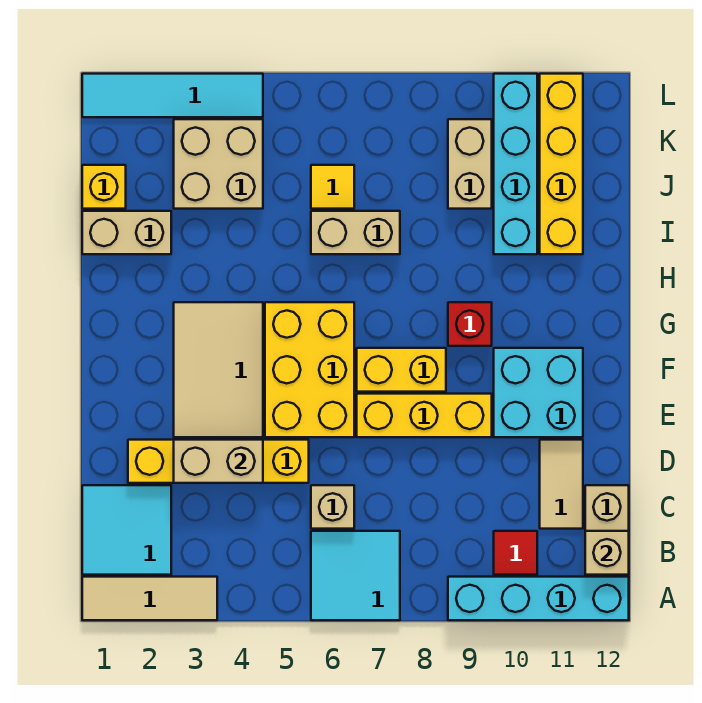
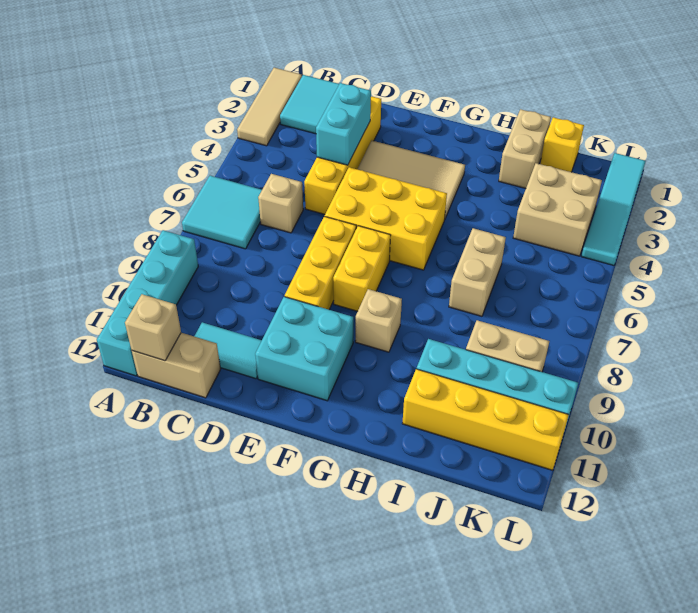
red tile B10 level 1 -> none
tan tile C11:D11 level 1 -> cyan tile C11:D11 level 1
tan brick D3:D4 level 2 -> cyan brick D3:D4 level 2
red brick G9 level 1 -> tan brick G9 level 1
yellow tile J6 level 1 -> none

